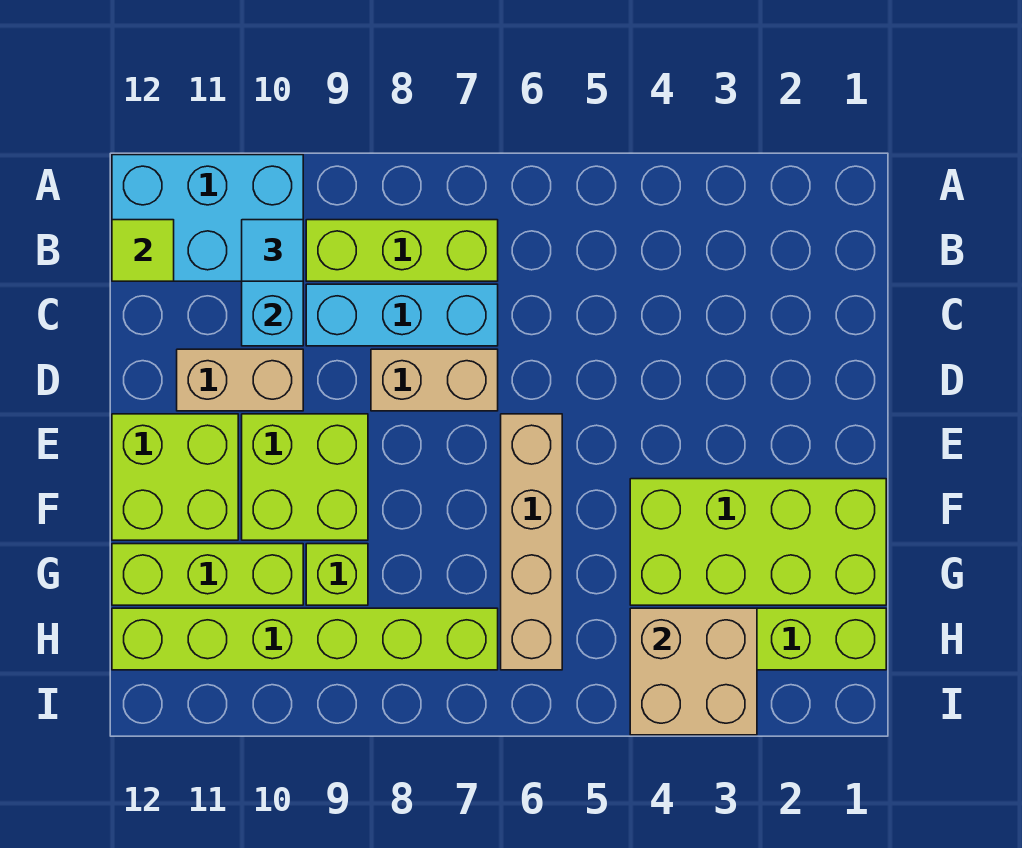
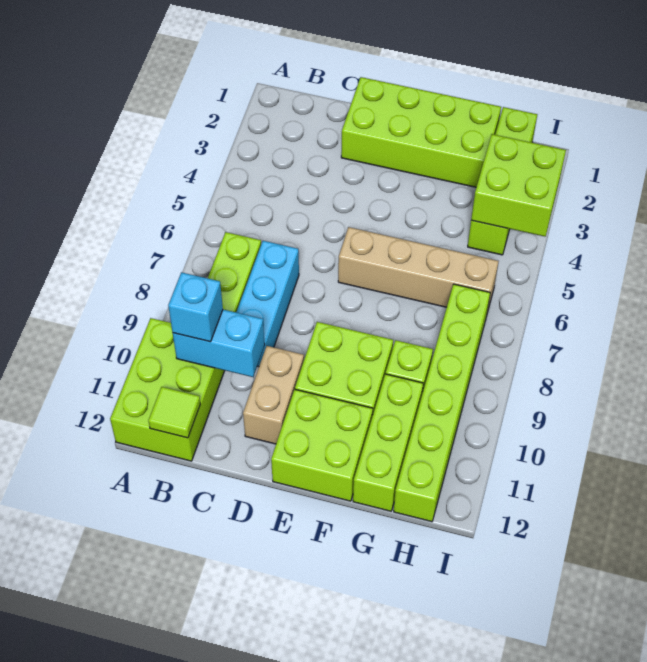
cyan brick A10:B12 level 1 -> lime brick A10:B12 level 1
cyan tile B10 level 3 -> cyan brick B10 level 3
tan brick D7:D8 level 1 -> none
lime brick F1:G4 level 1 -> lime brick D1:G2 level 1
tan brick H3:I4 level 2 -> lime brick H3:I4 level 2

